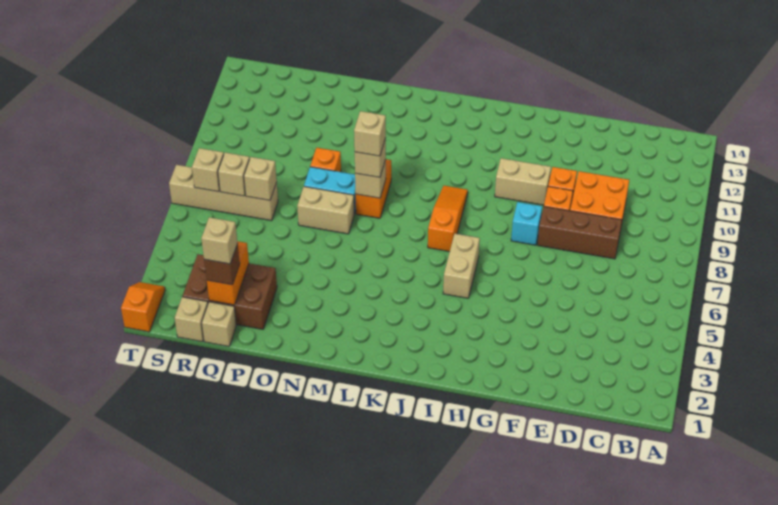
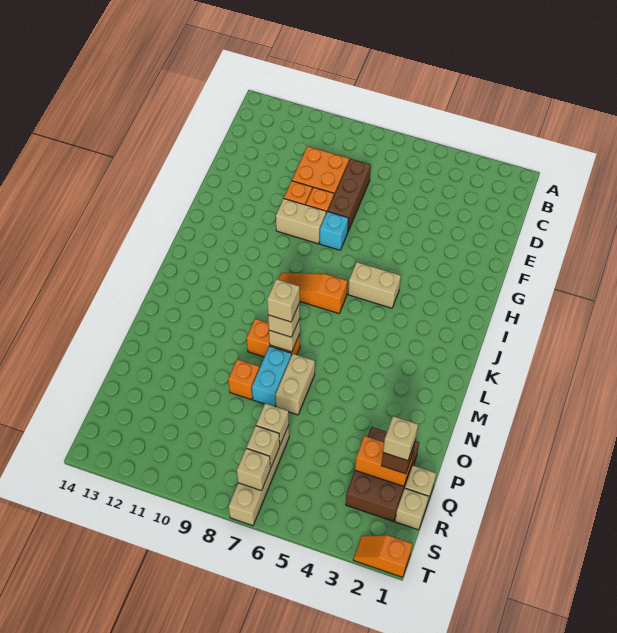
tan brick G10:H10 level 1 -> tan brick G9:G10 level 1

